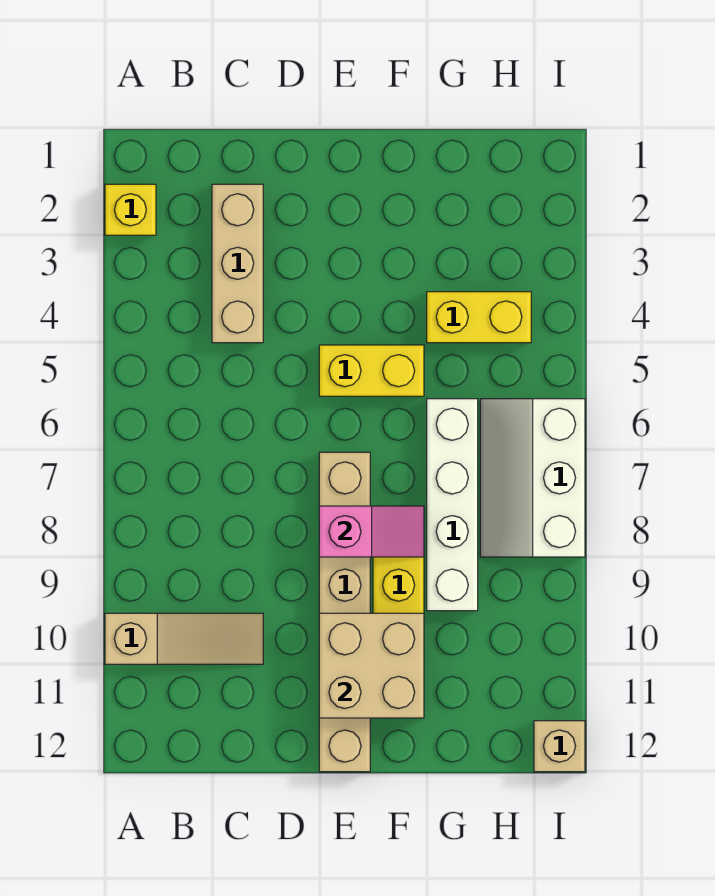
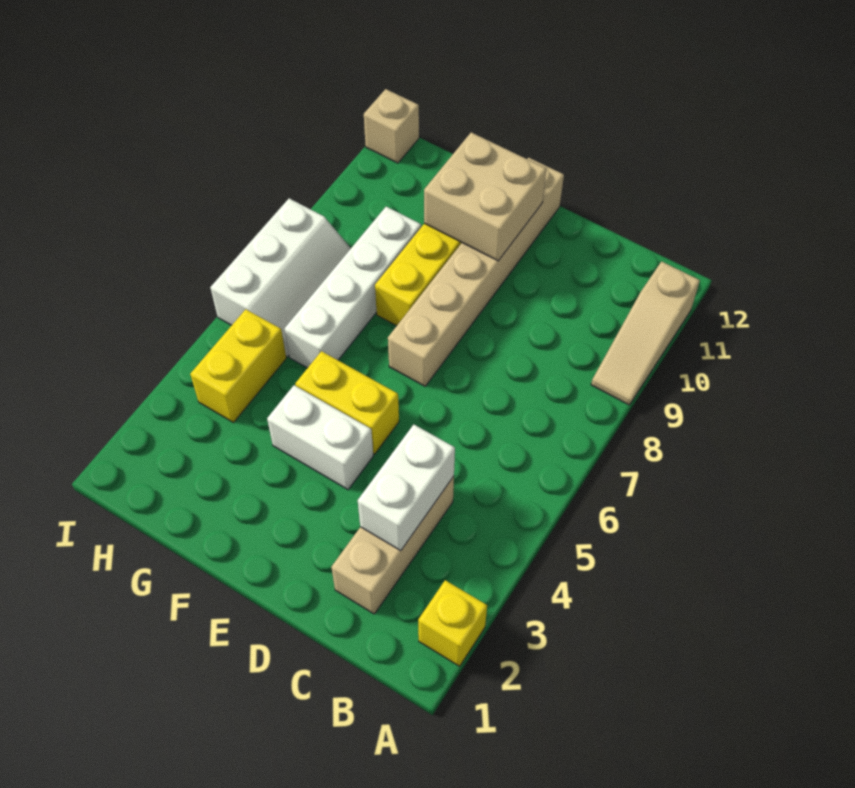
tan slope A10:C10 level 1 top A -> tan slope A9:A11 level 1 top 11
none -> white brick C3:C4 level 2
none -> white brick E4:F4 level 1
pink slope E8:F8 level 2 top E -> none
yellow brick G4:H4 level 1 -> yellow brick H4:H5 level 1

